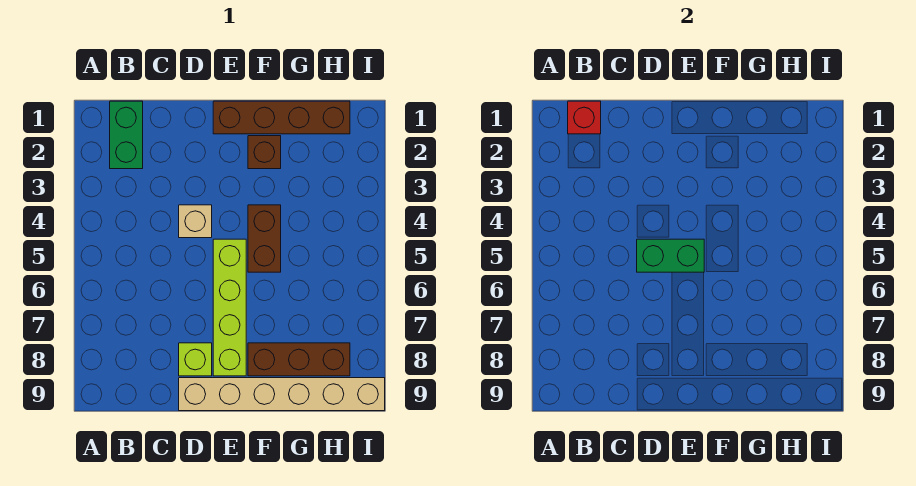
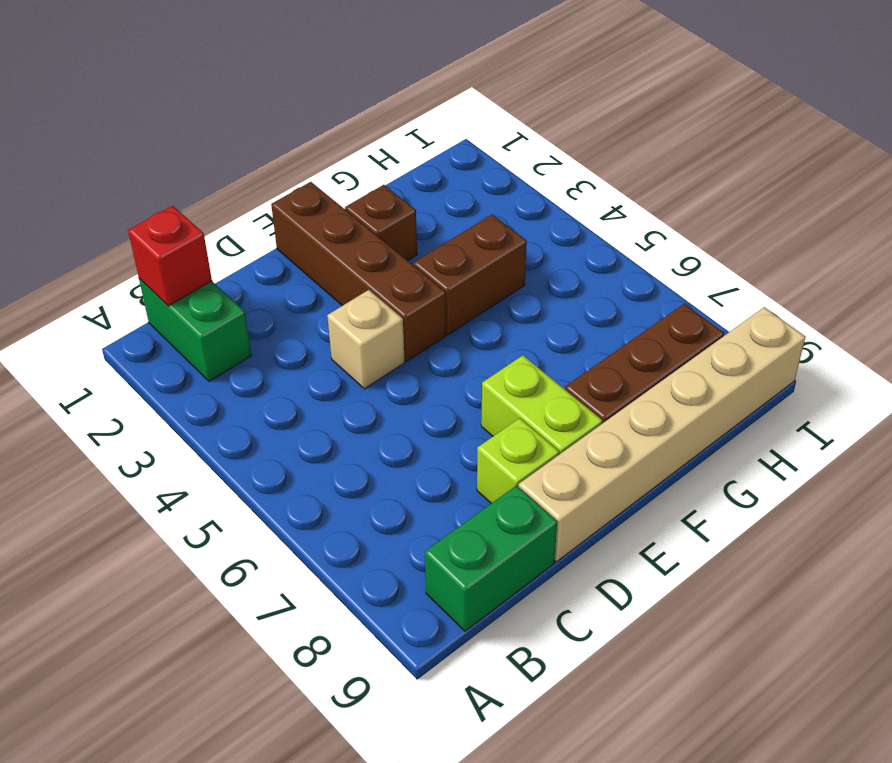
green brick D5:E5 level 2 -> green brick B9:C9 level 1
brown brick E1:H1 level 1 -> brown brick E1:E4 level 1
lime brick E5:E8 level 1 -> lime brick E7:E8 level 1
brown brick F4:F5 level 1 -> brown brick F4:G4 level 1

